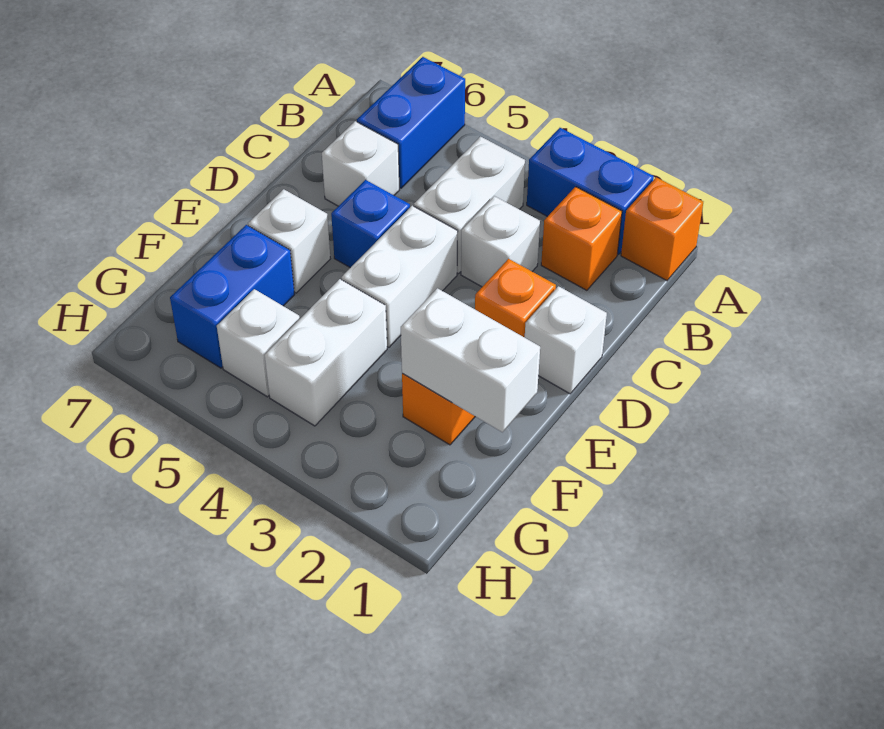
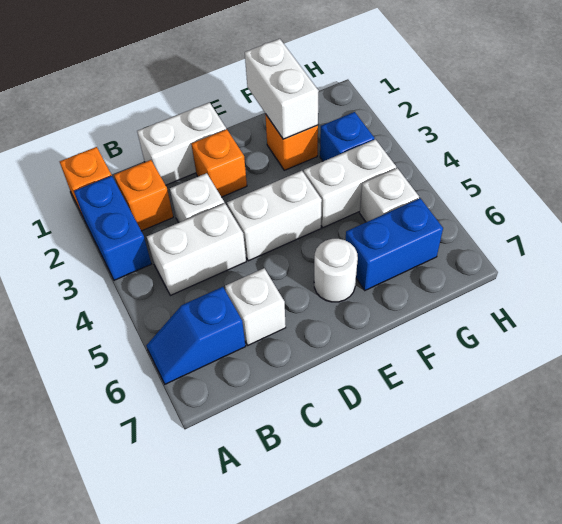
blue brick A6:B6 level 1 -> blue slope A6:B6 level 1 top B
white brick D1 level 1 -> white brick C1:D1 level 1
blue brick D5 level 1 -> blue brick G3 level 1
white brick E6 level 1 -> white round brick E6 level 1

